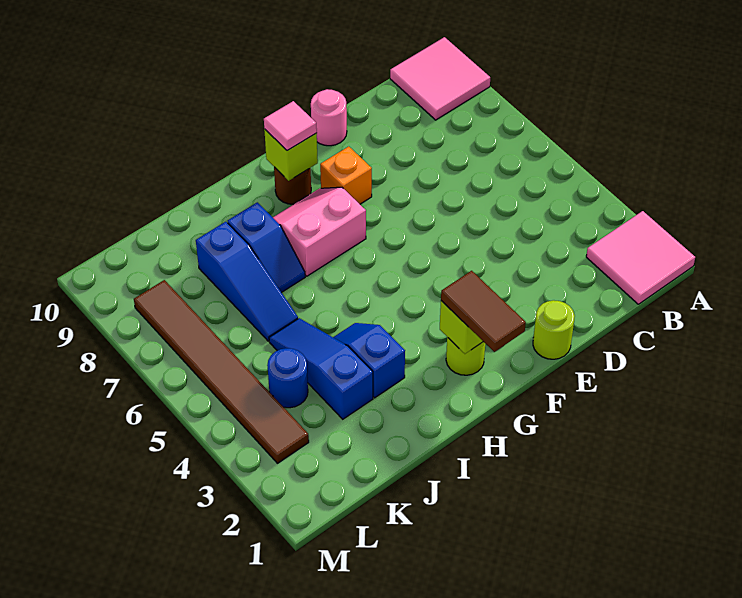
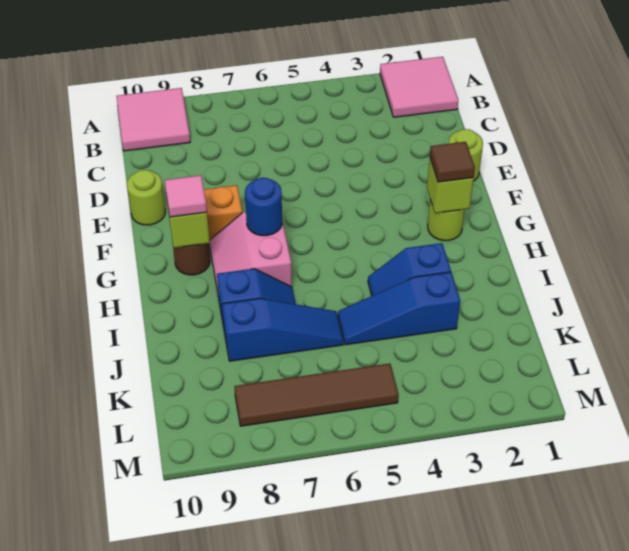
pink round brick E10 level 1 -> lime round brick E10 level 1
brown tile G1:G2 level 3 -> brown tile G2 level 3
blue round brick K4 level 1 -> blue round brick G7 level 2
brown tile L3:L8 level 1 -> brown tile L5:L8 level 1

